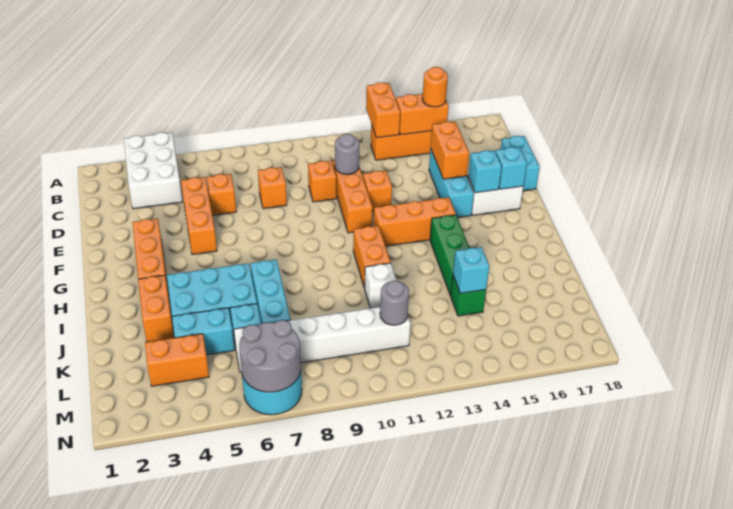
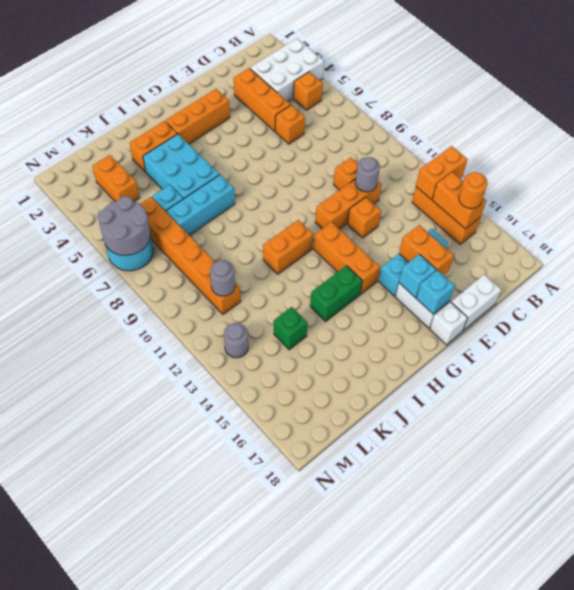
orange brick D5:F5 level 1 -> orange brick D3:D5 level 1
orange brick D8 level 1 -> orange brick B5 level 1
orange brick D15:E15 level 2 -> orange brick E15:E16 level 2
cyan brick D18:E18 level 1 -> white brick D18:E18 level 1
green brick H14:J14 level 1 -> green brick H14:I14 level 1
white brick J11 level 1 -> white brick F18 level 1
cyan brick K4:K5 level 1 -> none
cyan brick K14 level 2 -> none
white brick L6:L11 level 1 -> orange brick L6:L11 level 1
none -> grey round brick M13 level 1

